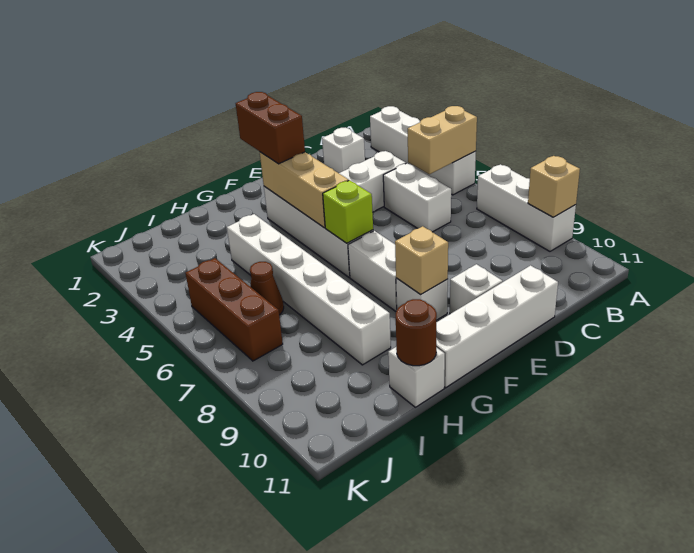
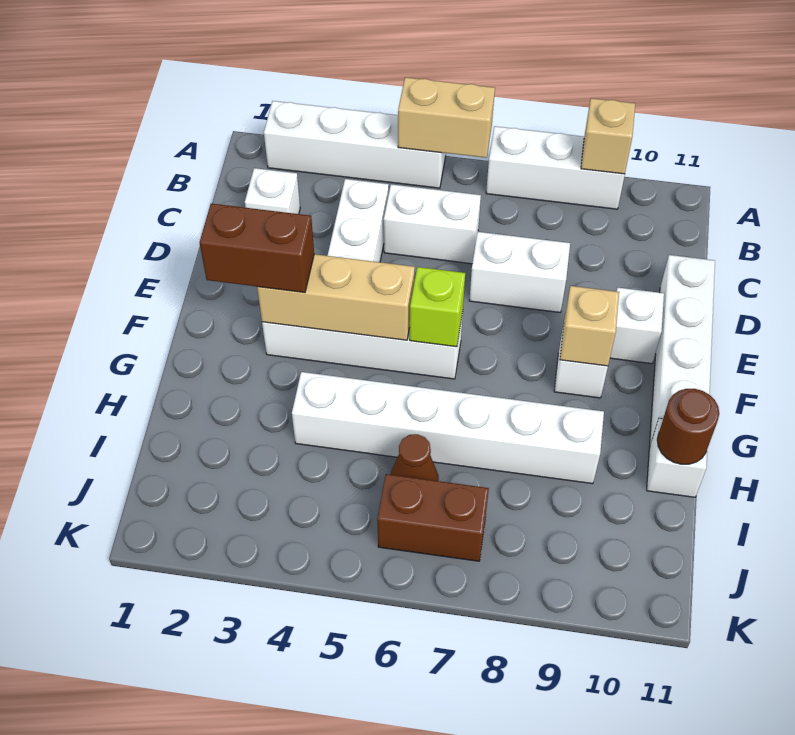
tan brick A5:B5 level 2 -> tan brick A5:A6 level 2
white brick F7:F8 level 1 -> white brick D7:D8 level 1
brown brick J5:J7 level 1 -> brown brick J6:J7 level 1

